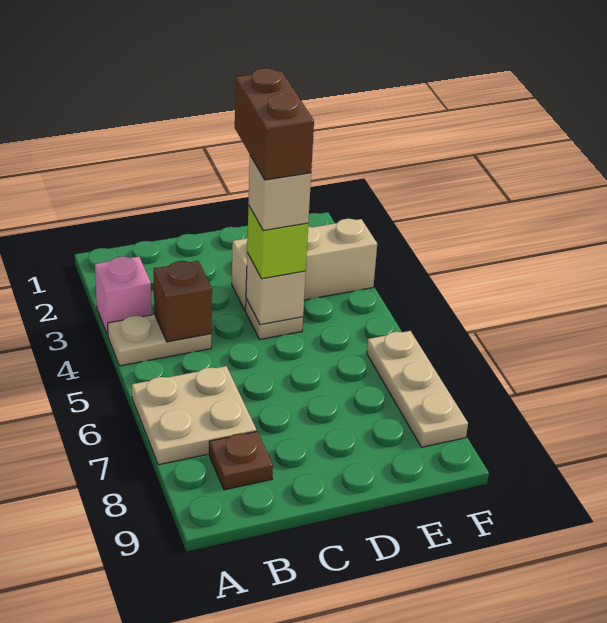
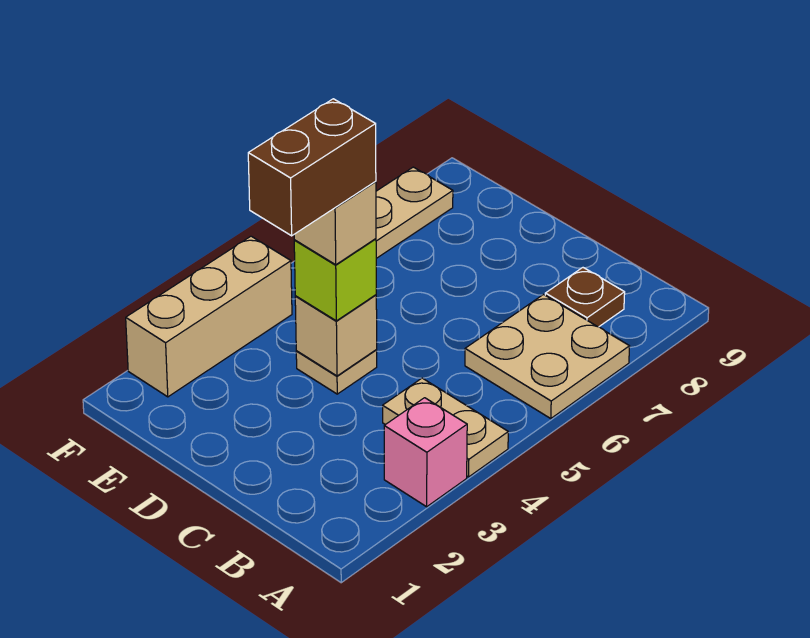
brown brick B4 level 2 -> none
tan brick D3:F3 level 1 -> tan brick F2:F4 level 1

